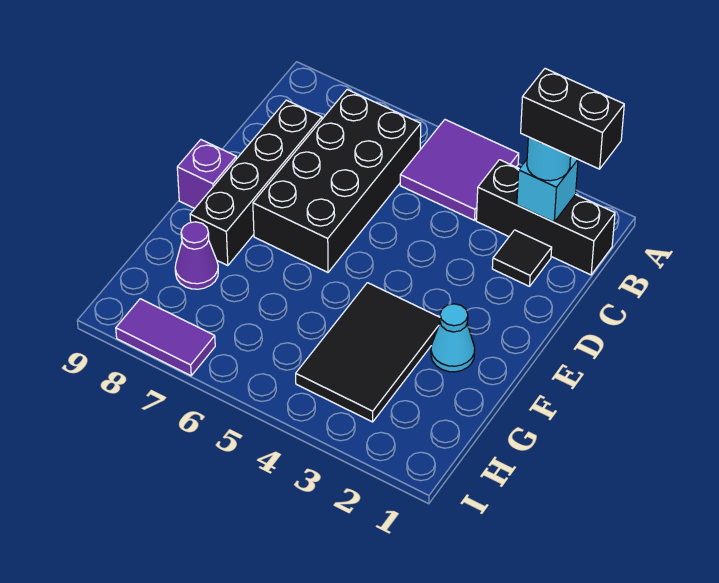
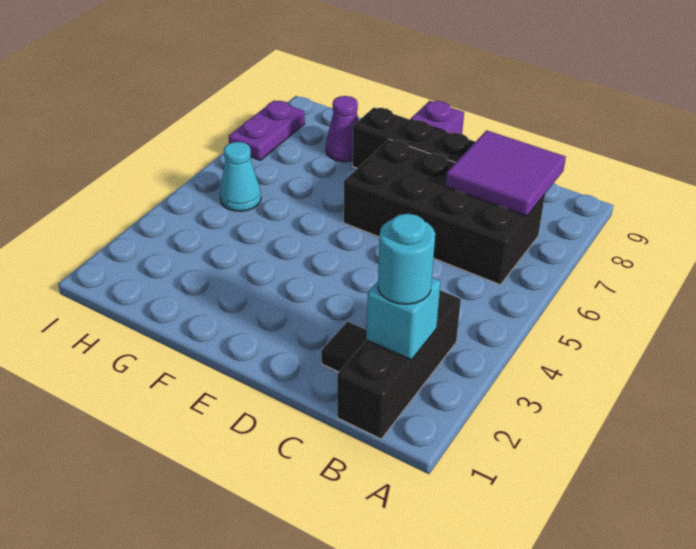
purple tile A4:B5 level 1 -> purple tile B7:C8 level 2
black brick B1:B2 level 4 -> none
cyan cone F2 level 1 -> cyan cone H5 level 1
black tile F3:H4 level 1 -> none
purple tile I7:I8 level 1 -> purple plate I7:I8 level 1

